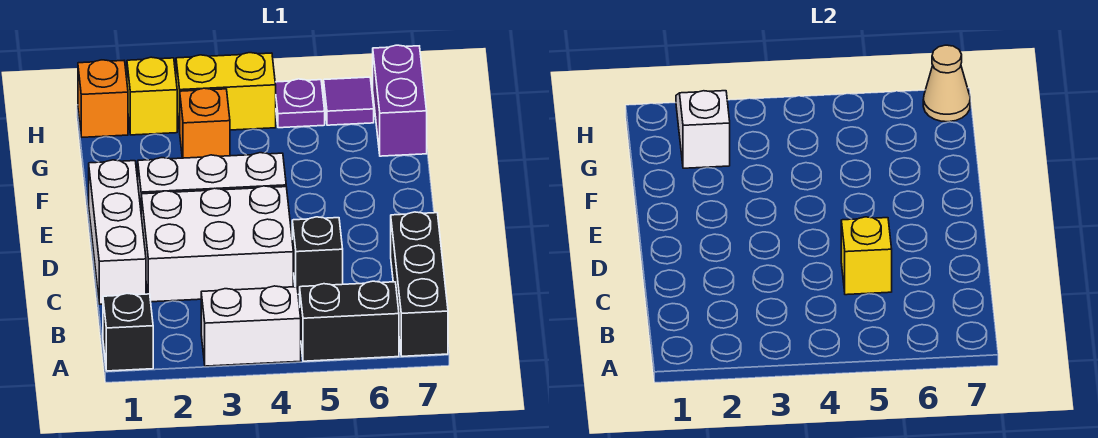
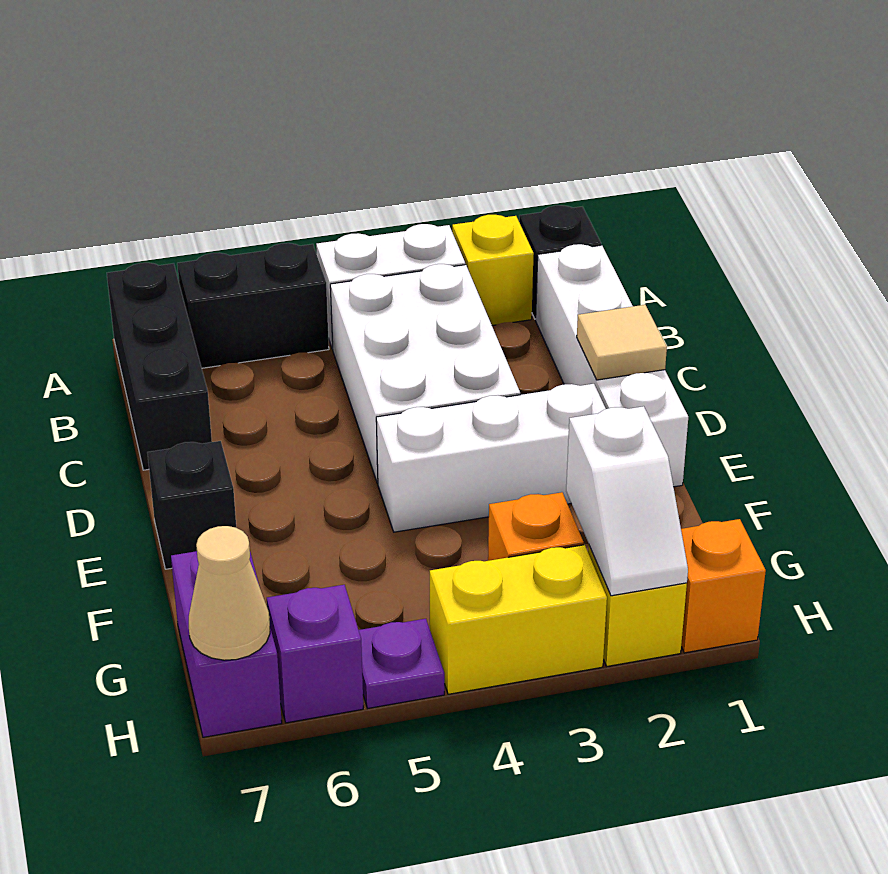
white brick C1:E1 level 1 -> white brick B1:E1 level 1
white brick C2:D4 level 1 -> white brick B3:D4 level 1
black brick C5 level 1 -> black brick E7 level 1
yellow brick C5 level 2 -> yellow brick A2 level 1
none -> tan tile D1 level 2
purple tile H6 level 1 -> purple brick H6 level 1

